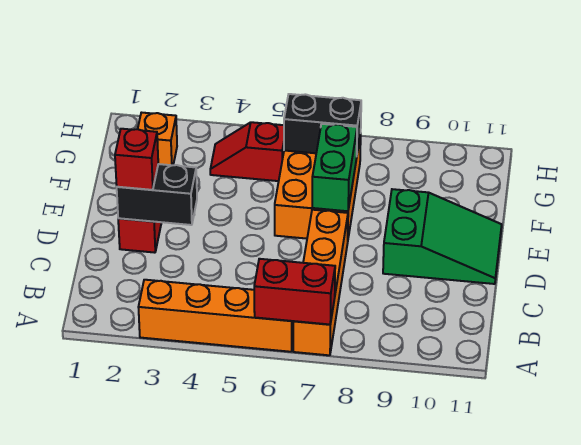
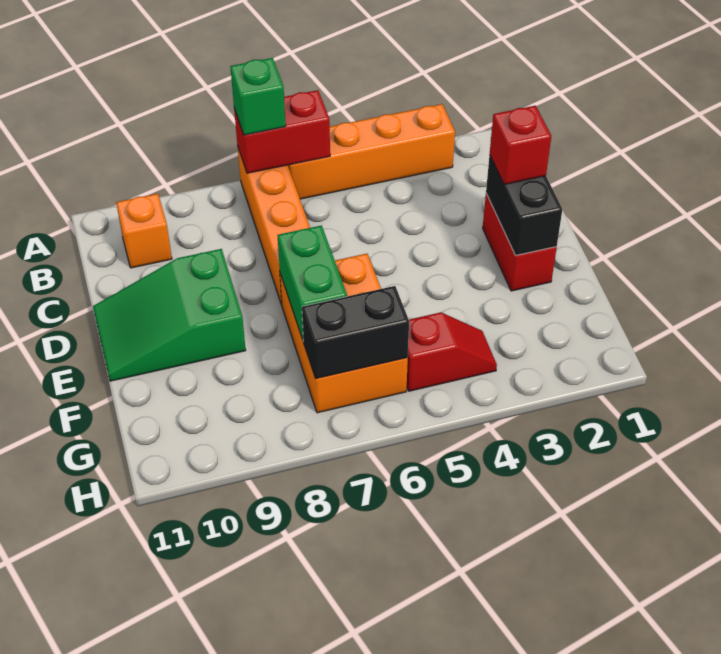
none -> green brick A7 level 3
black brick D2:D3 level 2 -> black brick D2:E2 level 2
orange brick G2 level 1 -> orange brick B10 level 1

